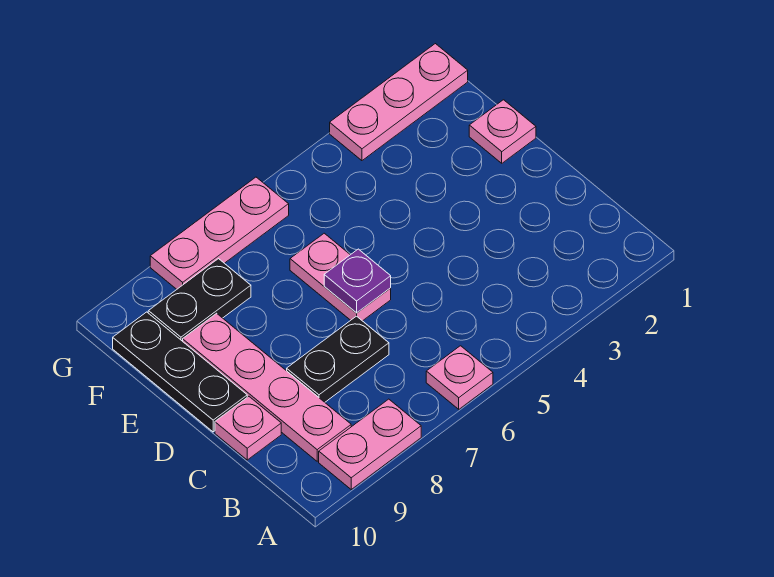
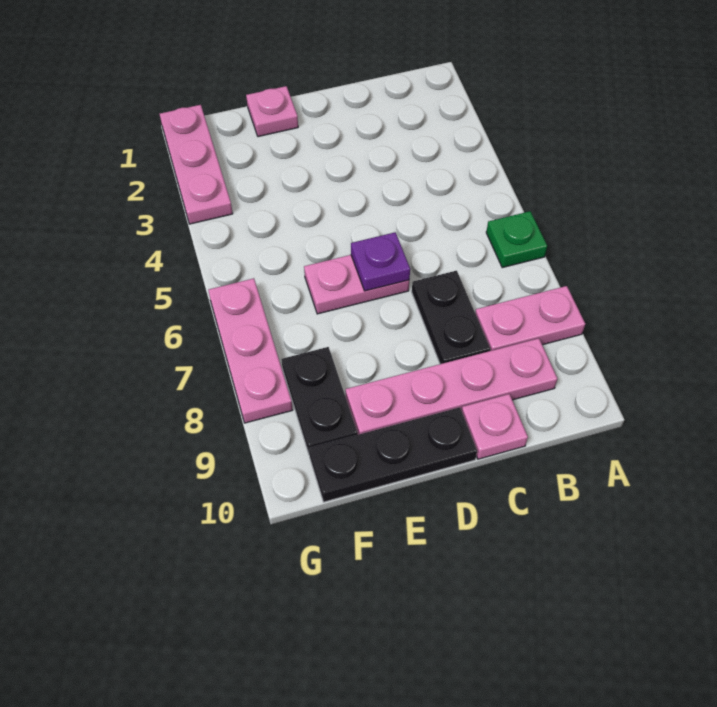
pink plate A6 level 1 -> green plate A6 level 1
pink plate A8:A9 level 1 -> pink plate A8:B8 level 1

